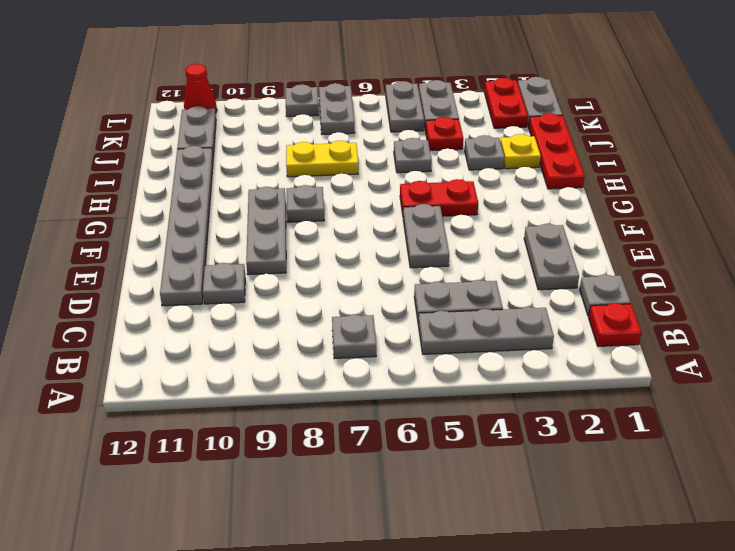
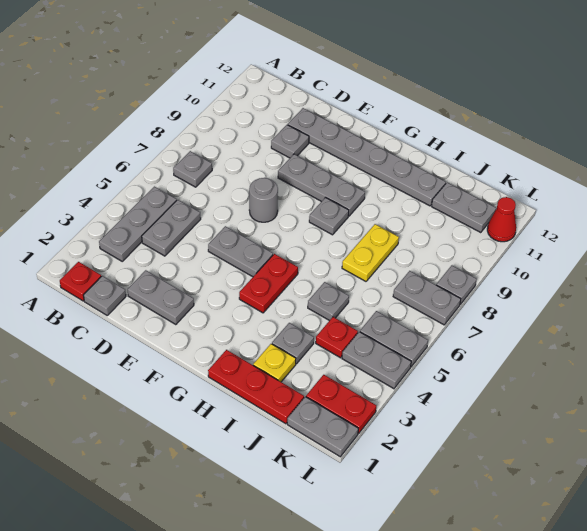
none -> grey round brick E7 level 1

